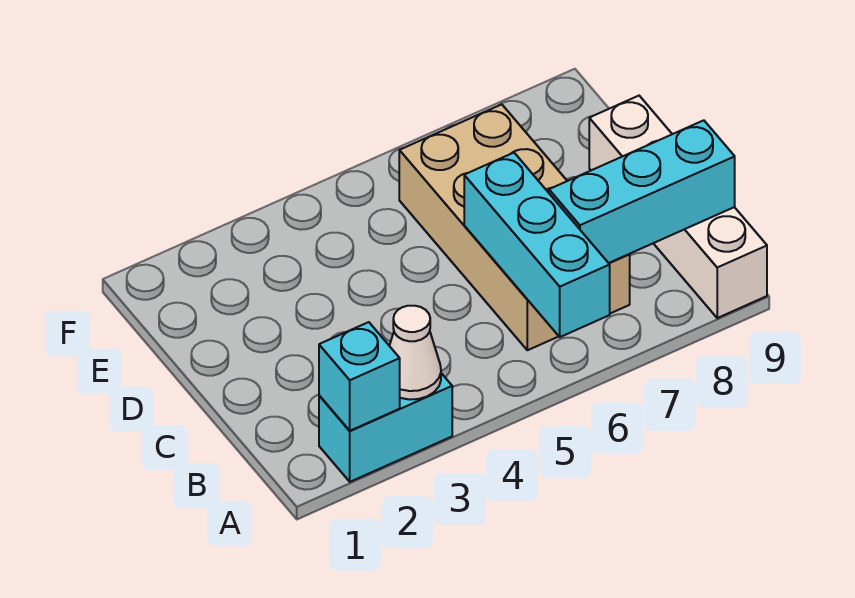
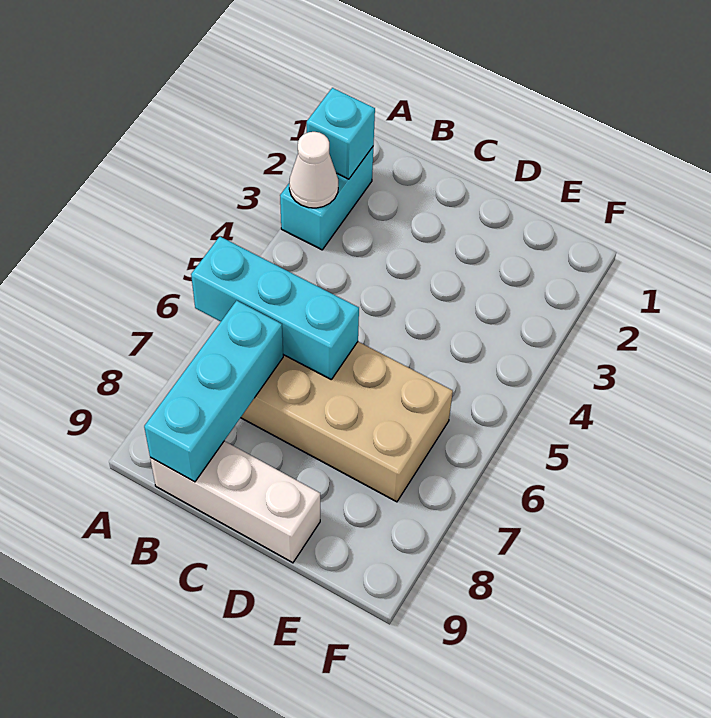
white brick A9:D9 level 1 -> white brick B9:D9 level 1

